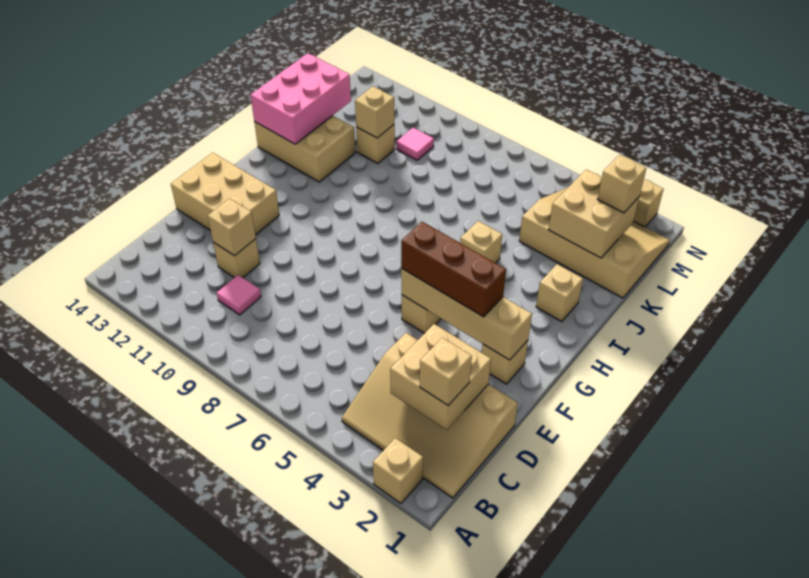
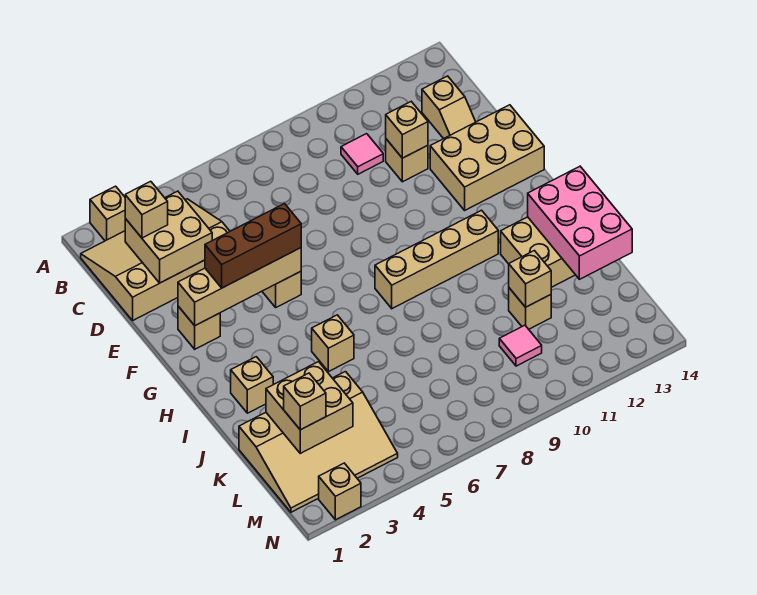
none -> tan slope C13:D13 level 1 top C
none -> tan brick H8:H11 level 1

